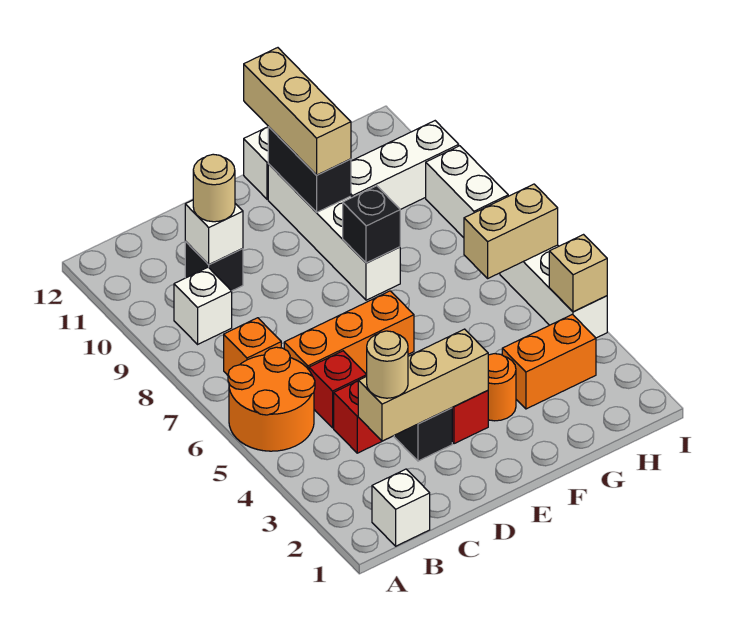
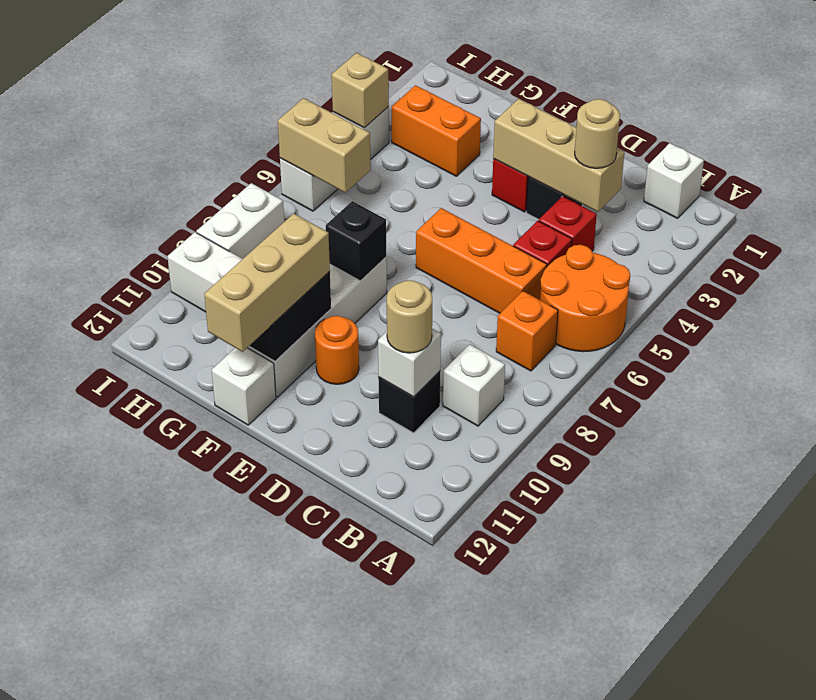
orange round brick F3 level 1 -> orange round brick E10 level 1

